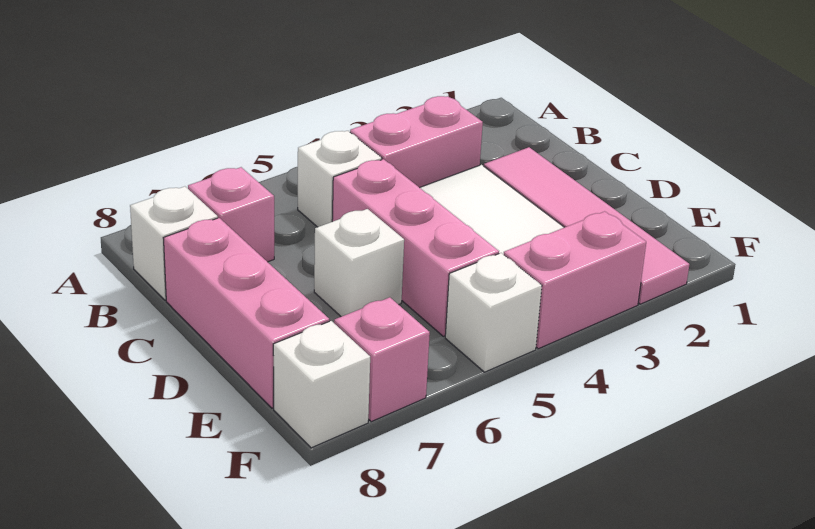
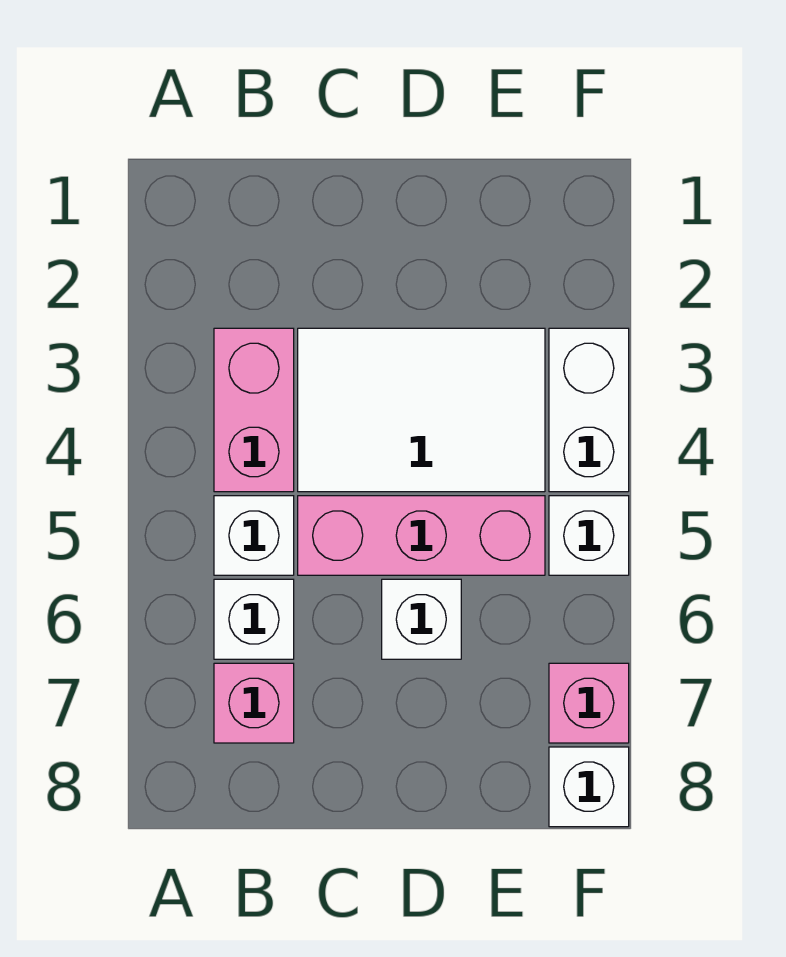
white brick B8 level 1 -> white brick B6 level 1
pink tile C2:F2 level 1 -> none
pink brick C8:E8 level 1 -> none
pink brick F3:F4 level 1 -> white brick F3:F4 level 1

